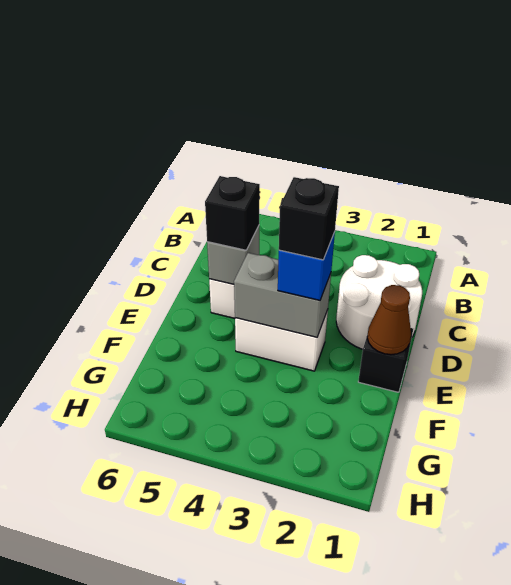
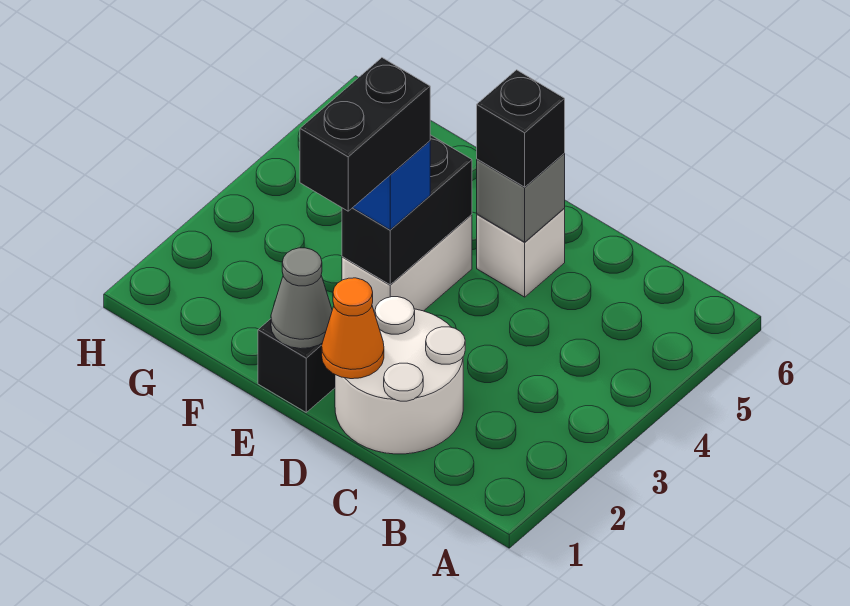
none -> orange cone D1 level 2
brown cone E1 level 2 -> grey cone E1 level 2
grey brick E3:E4 level 2 -> black brick E3:E4 level 2
black brick E3 level 4 -> black brick E2:E3 level 4

